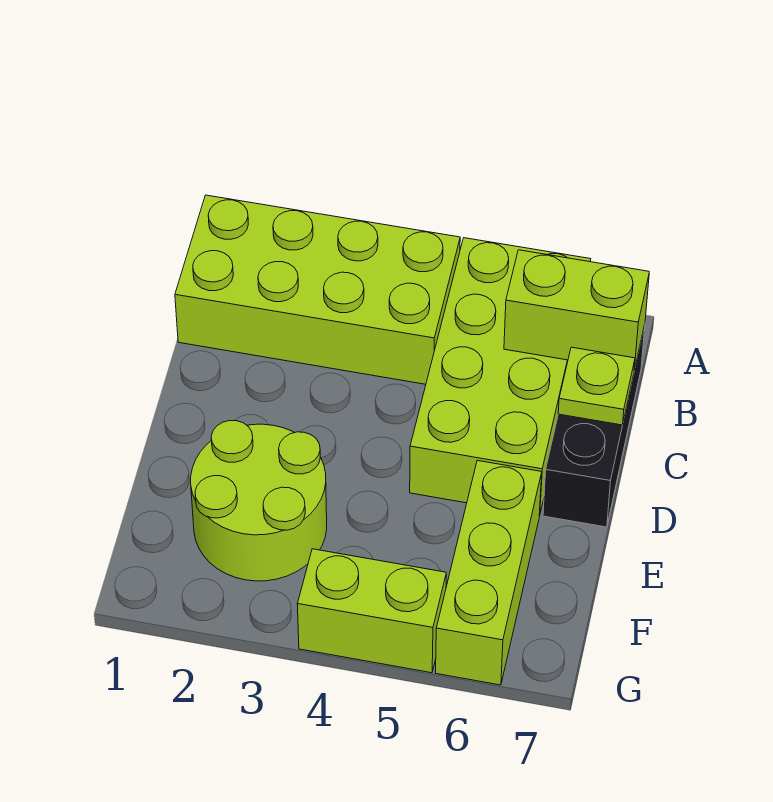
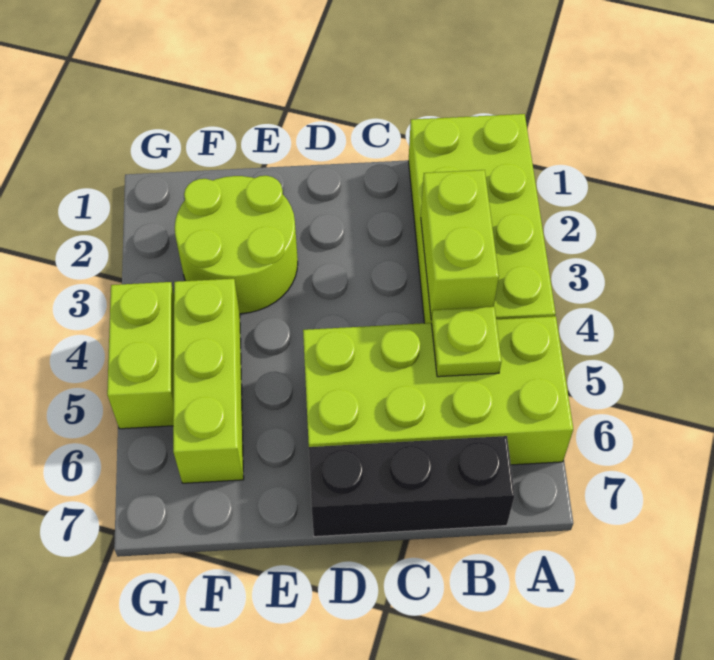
lime brick B6:B7 level 2 -> lime brick B3:B4 level 2
lime plate C7 level 2 -> lime plate B5 level 2
lime brick E6:G6 level 1 -> lime brick F4:F6 level 1

